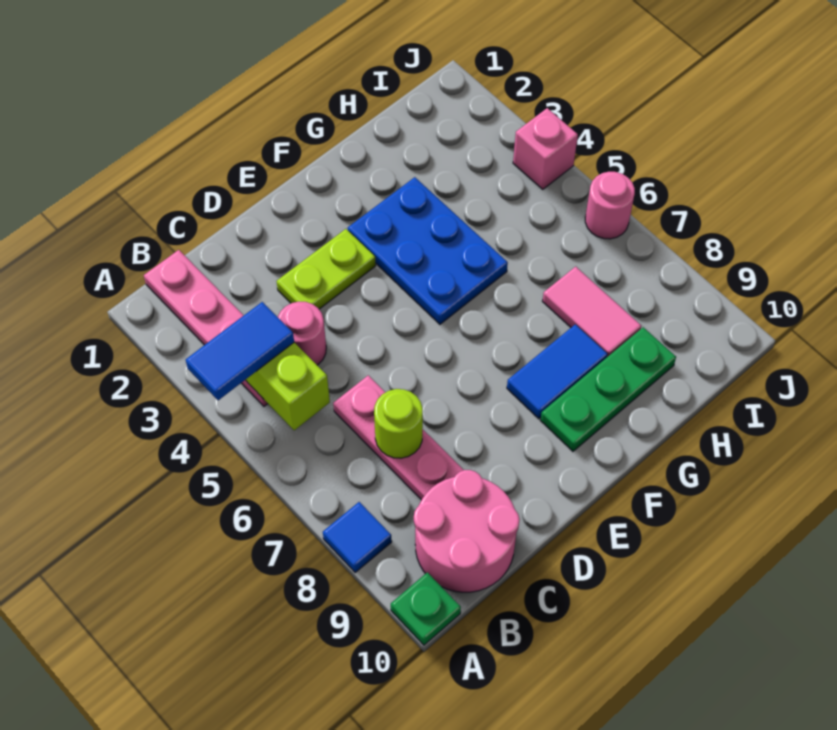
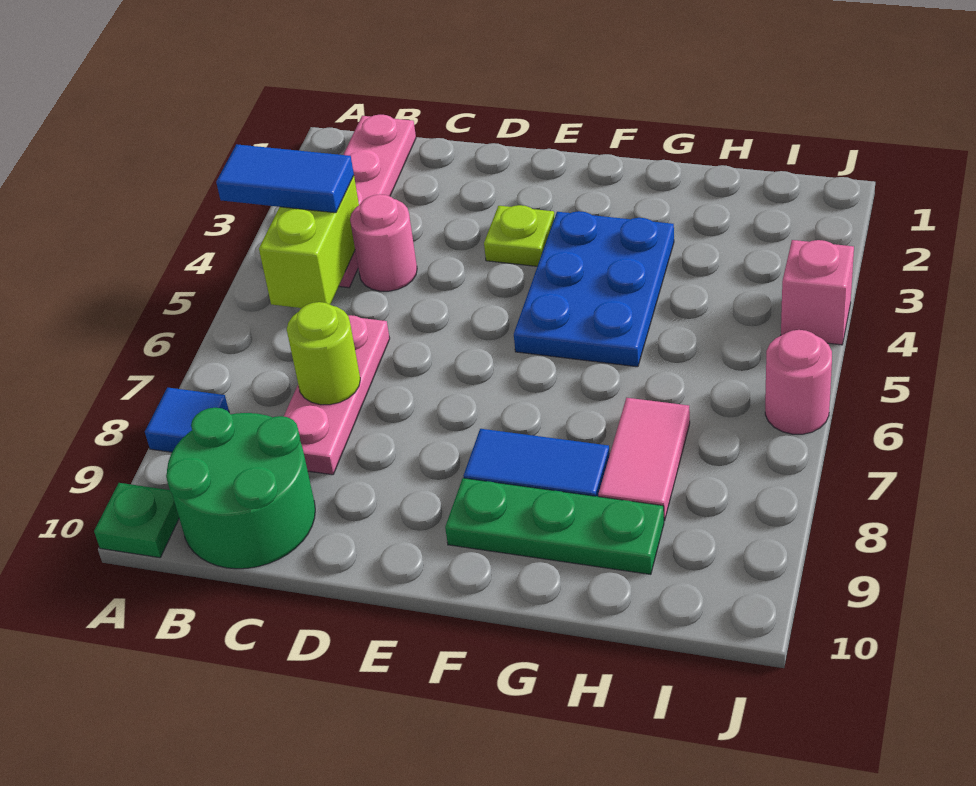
pink round brick B9:C10 level 1 -> green round brick B9:C10 level 1
lime plate D3:E3 level 1 -> lime plate E3 level 1

